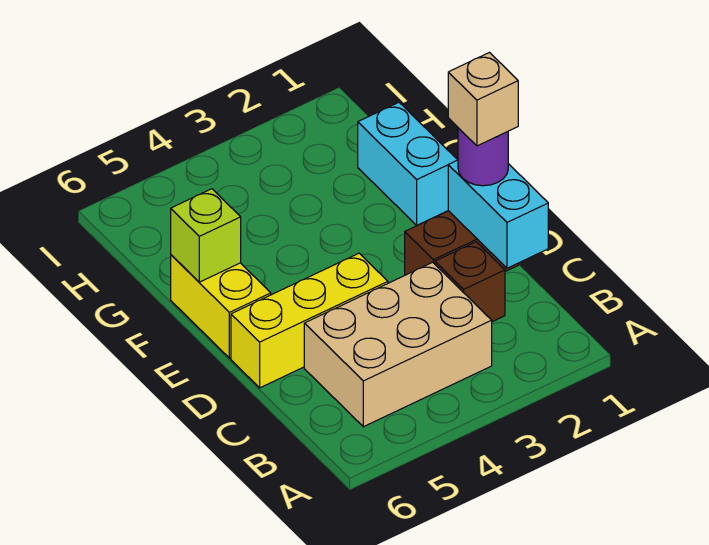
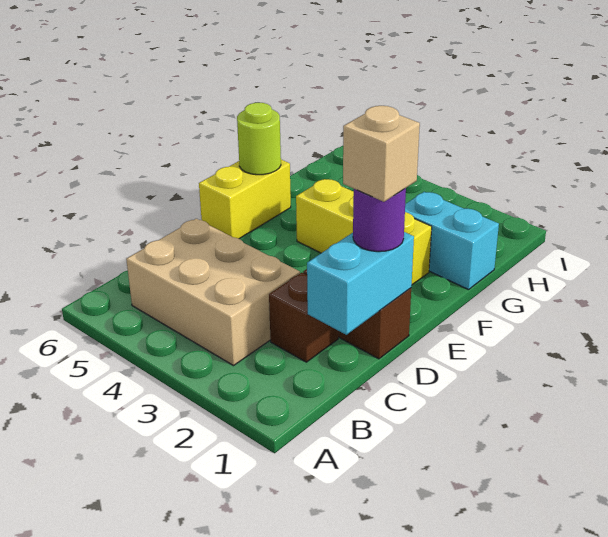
yellow brick D4:D6 level 1 -> yellow brick F2:F4 level 1
cyan brick F1:G1 level 1 -> cyan brick G1:G2 level 1
lime brick F6 level 2 -> lime round brick F6 level 2

